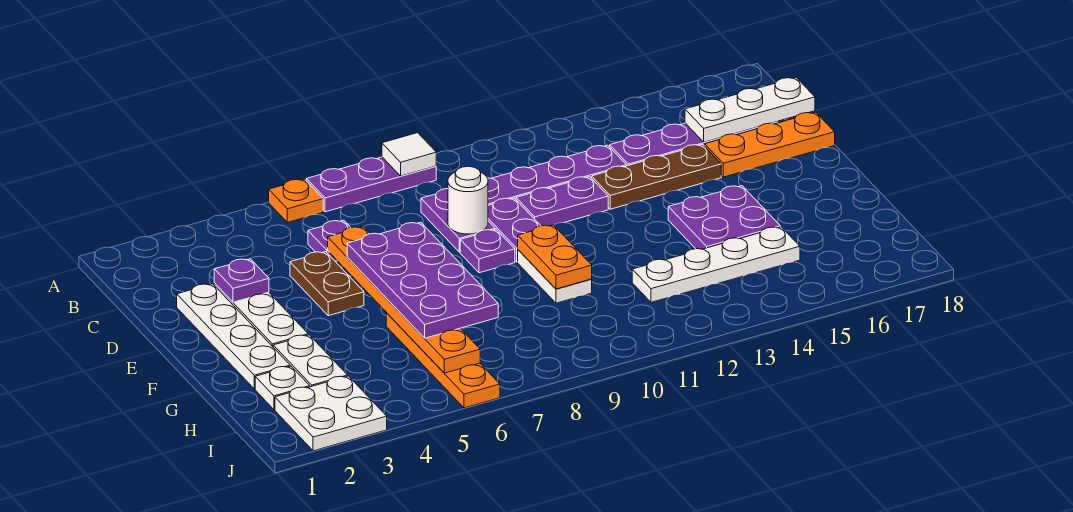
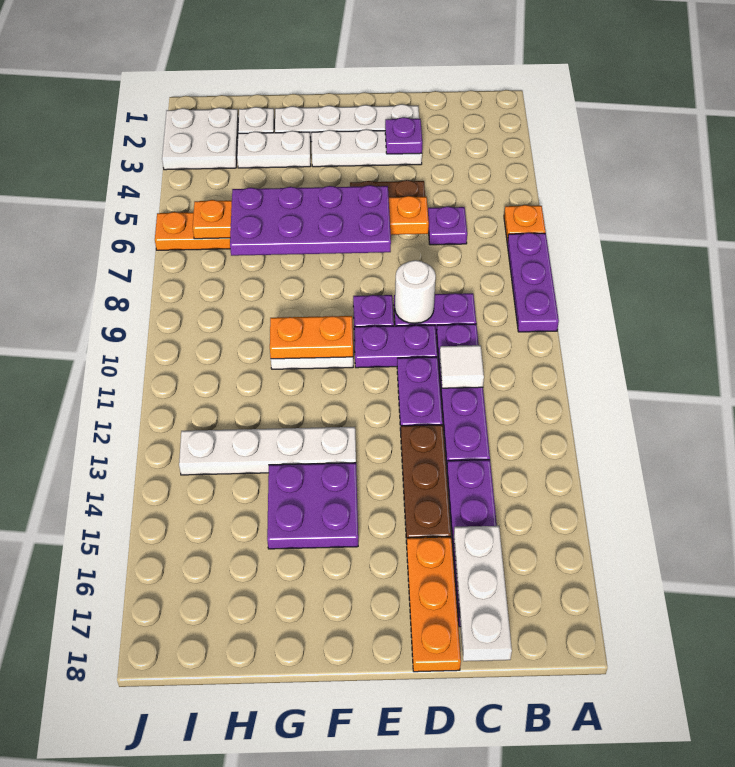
white tile A9 level 2 -> white tile C11 level 2
white plate H12:H15 level 1 -> white plate F13:I13 level 1

